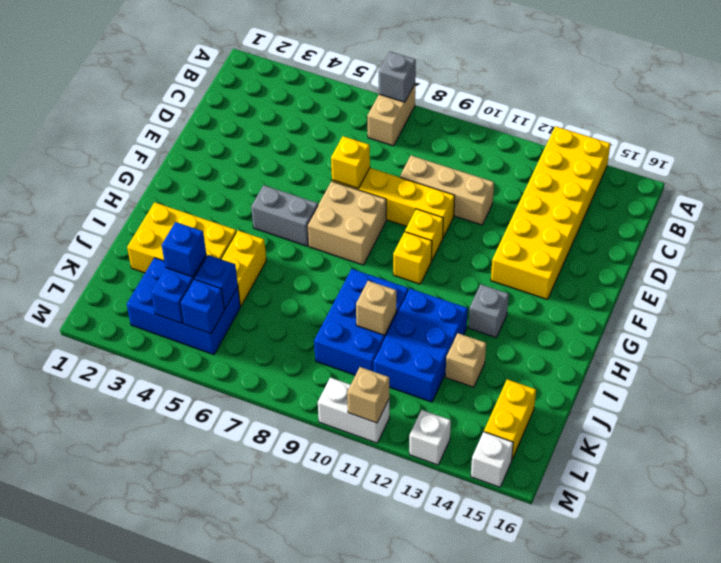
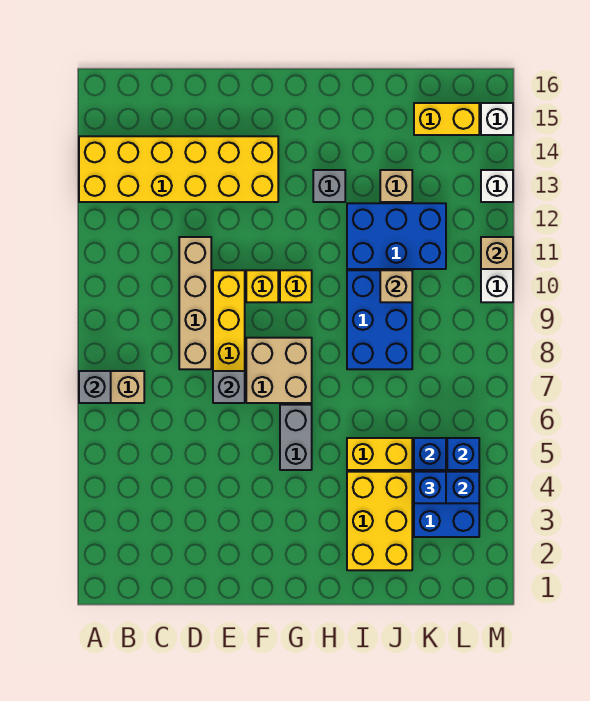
tan brick D9:D11 level 1 -> tan brick D8:D11 level 1
yellow brick E7 level 2 -> grey brick E7 level 2
blue brick I9:K10 level 1 -> blue brick I8:J10 level 1

